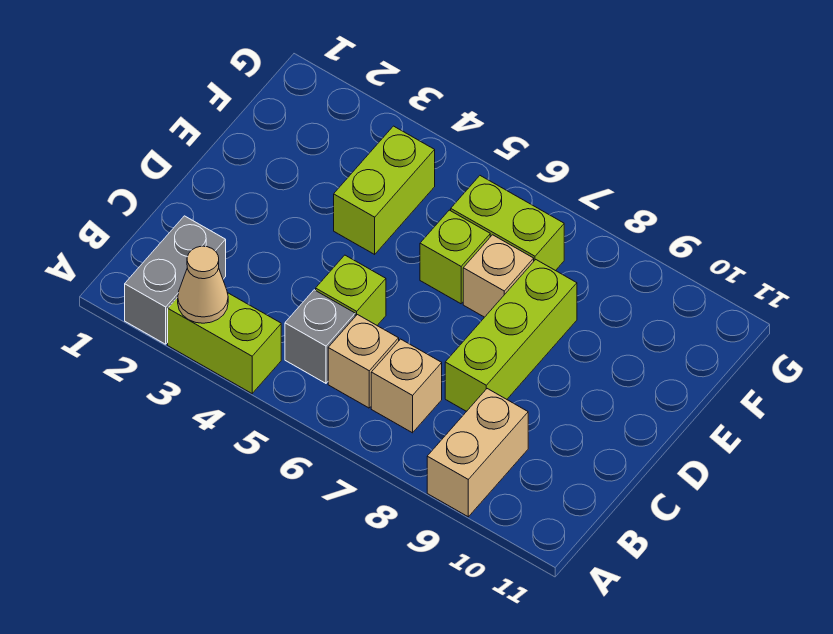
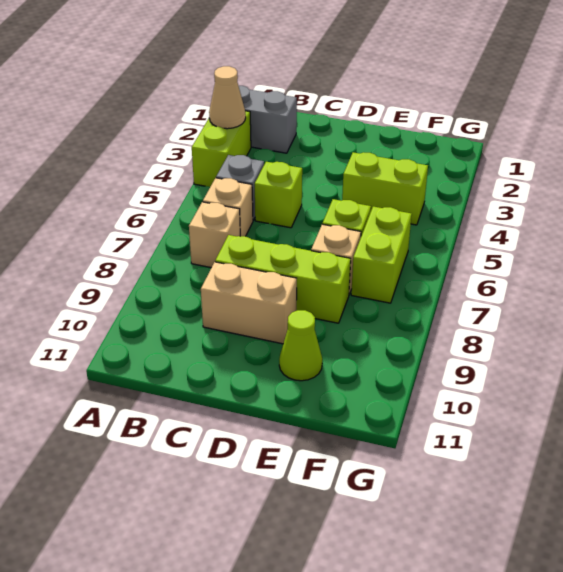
tan brick A9:B9 level 1 -> tan brick C9:D9 level 1
none -> lime cone E10 level 1

